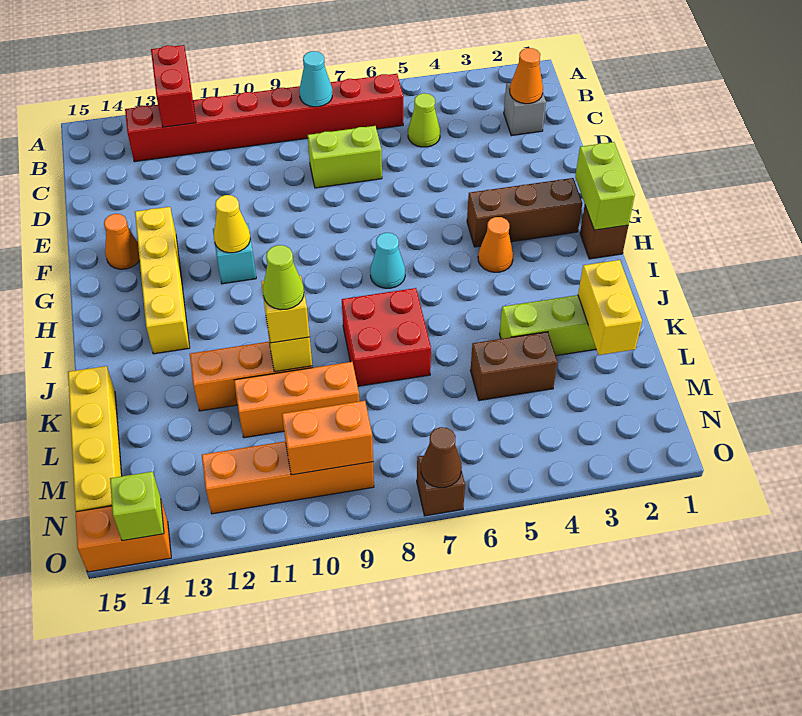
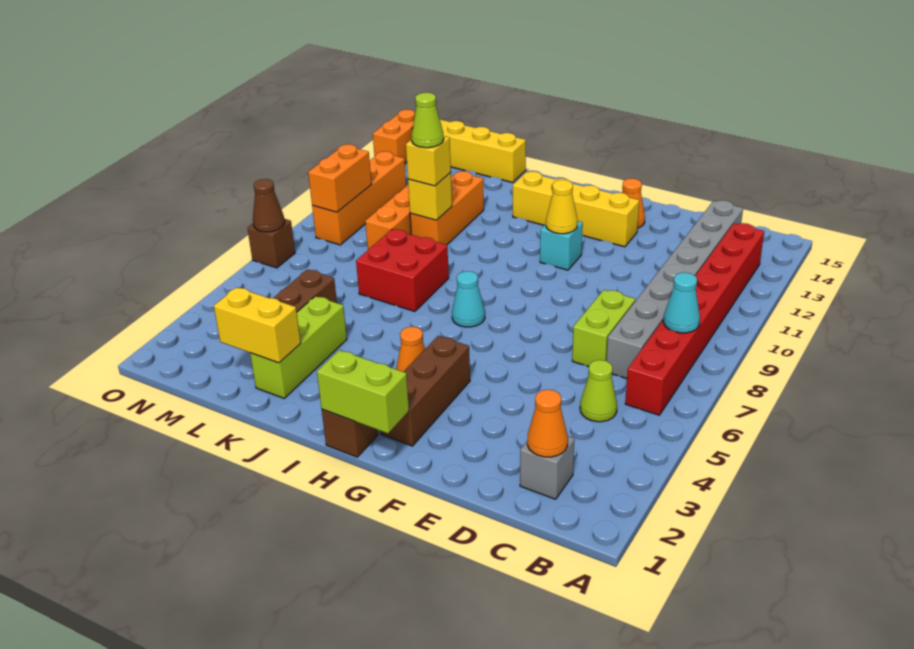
red brick A12:B12 level 2 -> none
none -> grey brick C7:C14 level 1
lime brick O14 level 2 -> none

